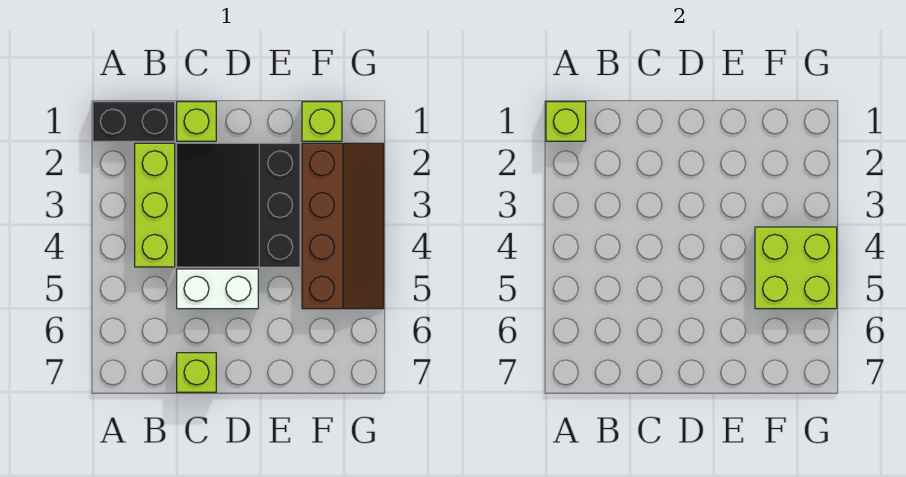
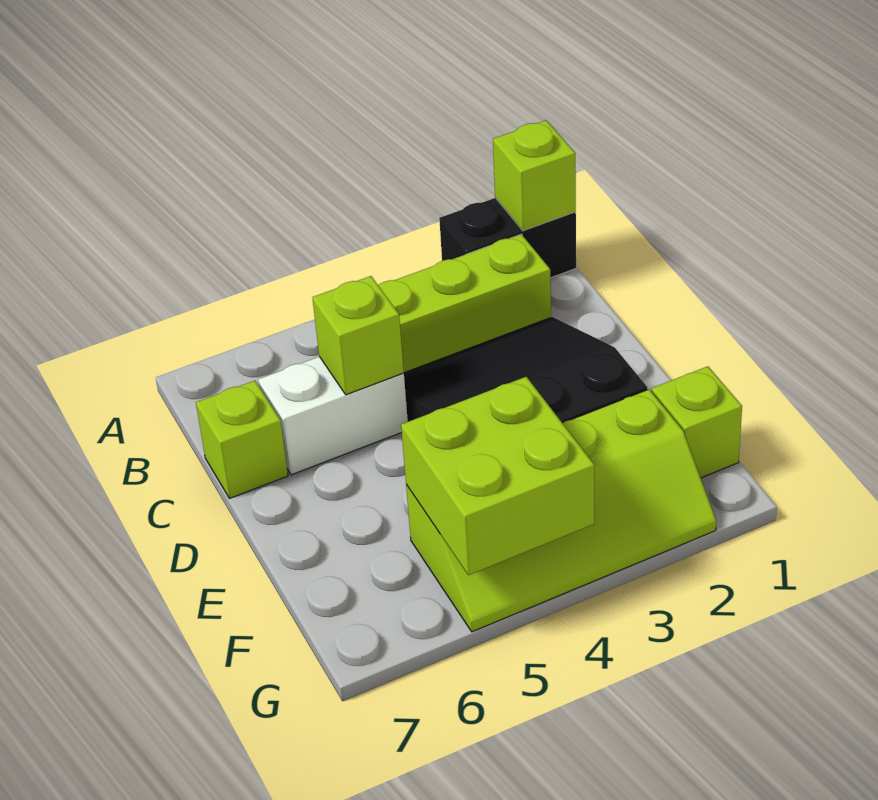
black brick A1:B1 level 1 -> black brick A1:A2 level 1
lime brick C1 level 1 -> lime brick C5 level 2
white brick C5:D5 level 1 -> white brick C5:C6 level 1
brown slope F2:G5 level 1 top F -> lime slope F2:G5 level 1 top F

